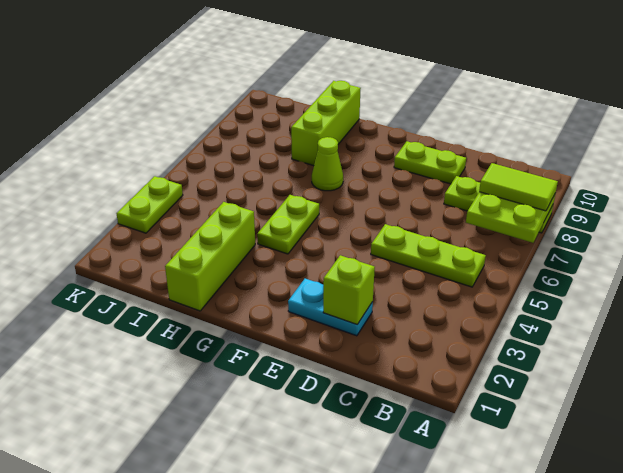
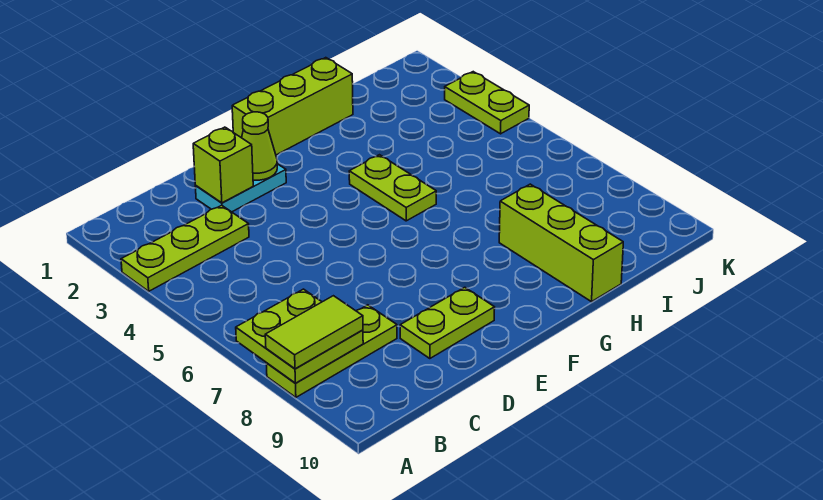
lime plate B5:D5 level 1 -> lime plate A3:C3 level 1
lime cone G7 level 1 -> lime cone E2 level 2
lime brick H1:H3 level 1 -> lime brick F1:H1 level 1

